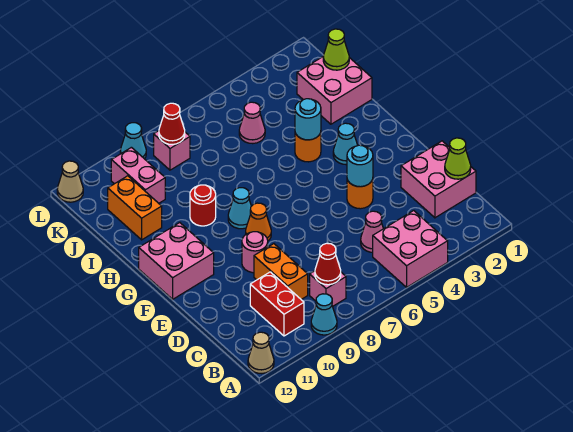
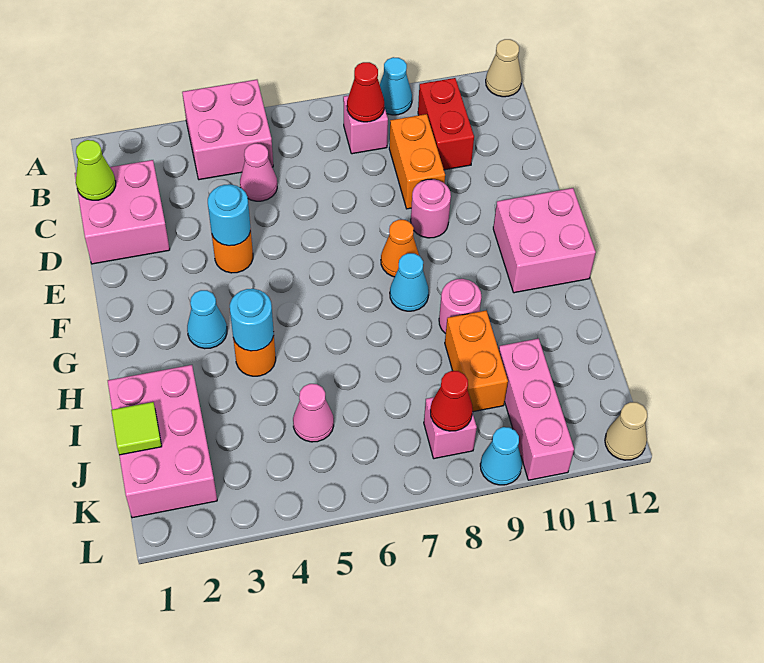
red round brick H9 level 1 -> pink round brick H9 level 1
pink brick I1:J2 level 1 -> pink brick I1:K2 level 1
orange brick I11:J11 level 1 -> orange brick I9:J9 level 1
lime cone J1 level 2 -> lime tile J1 level 2
pink brick J10:K10 level 1 -> pink brick J10:L10 level 1

